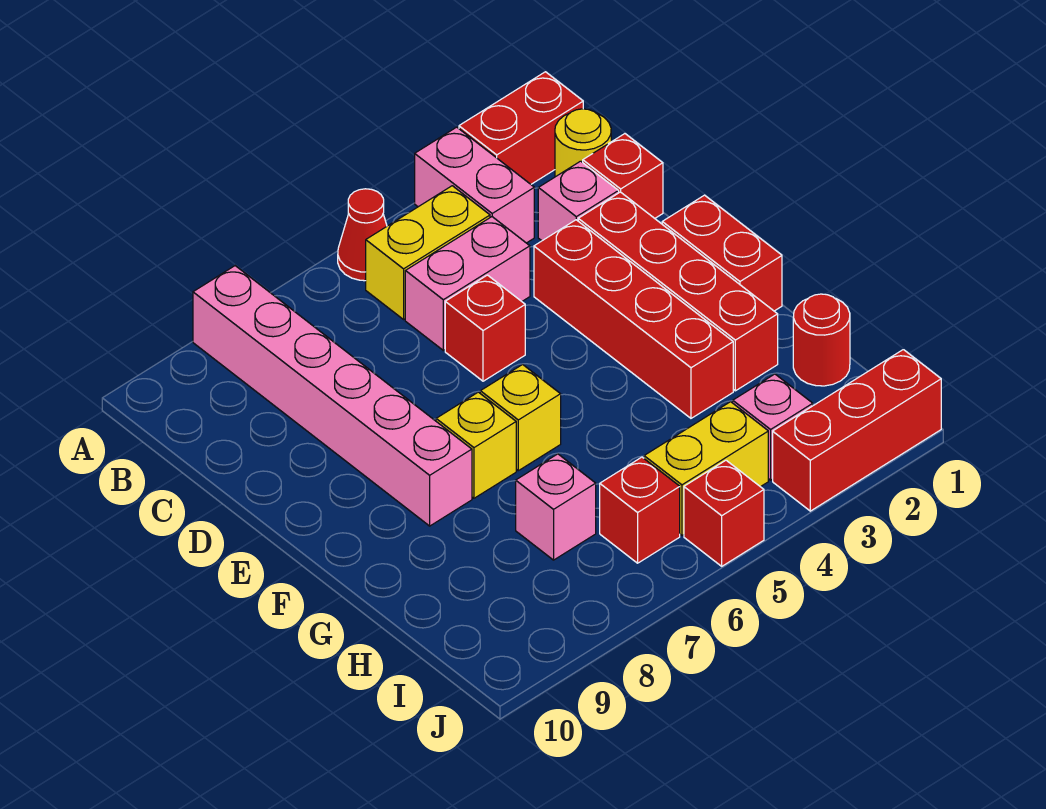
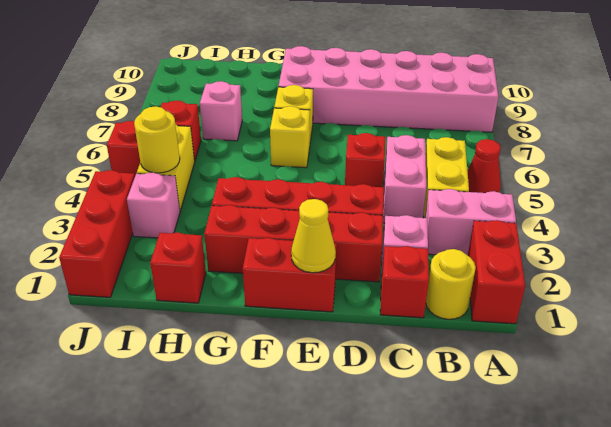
pink brick A8:F8 level 1 -> pink brick A8:F9 level 1
none -> yellow cone E1 level 2
red round brick H1 level 1 -> red brick H1 level 1
none -> yellow round brick I4 level 2

